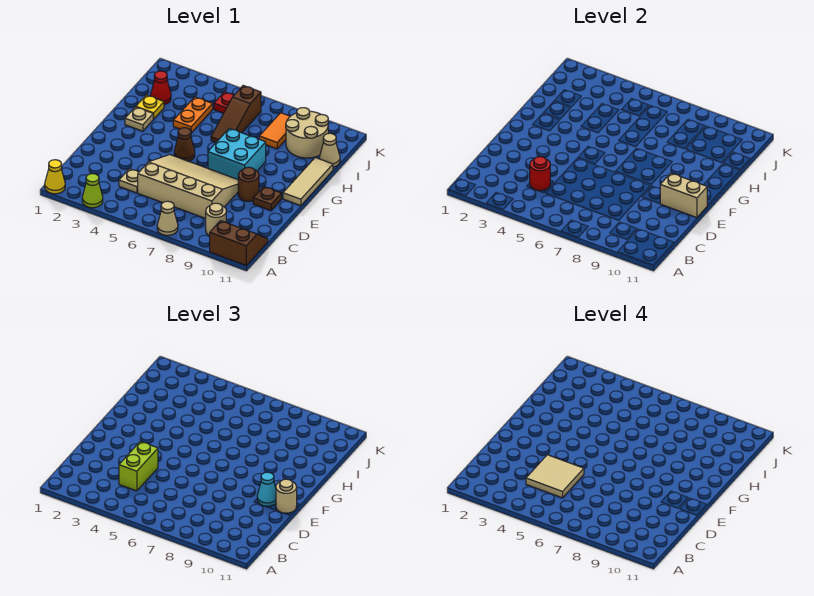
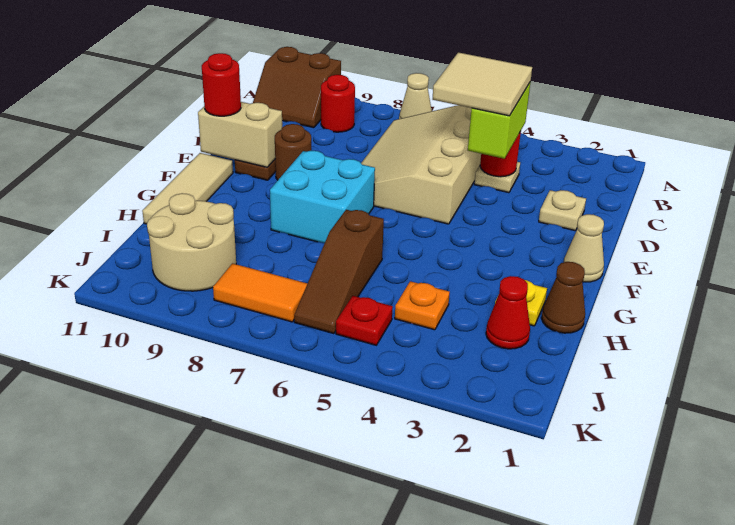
yellow cone A1 level 1 -> none
lime cone A3 level 1 -> none
tan round brick B9 level 1 -> red round brick B9 level 1
tan slope C5:E8 level 1 top C -> tan slope B5:E7 level 1 top 5
cyan cone E10 level 3 -> none
tan round brick E11 level 3 -> red round brick E11 level 3
brown cone F5 level 1 -> brown cone H1 level 1
tan plate G2 level 1 -> tan plate D2 level 1
orange plate H4:I4 level 1 -> orange plate I4 level 1
brown slope H6:J6 level 1 top J -> brown slope H6:J6 level 1 top H
orange tile I8:J8 level 1 -> orange tile J7:J8 level 1
tan cone I11 level 1 -> tan cone F1 level 1

